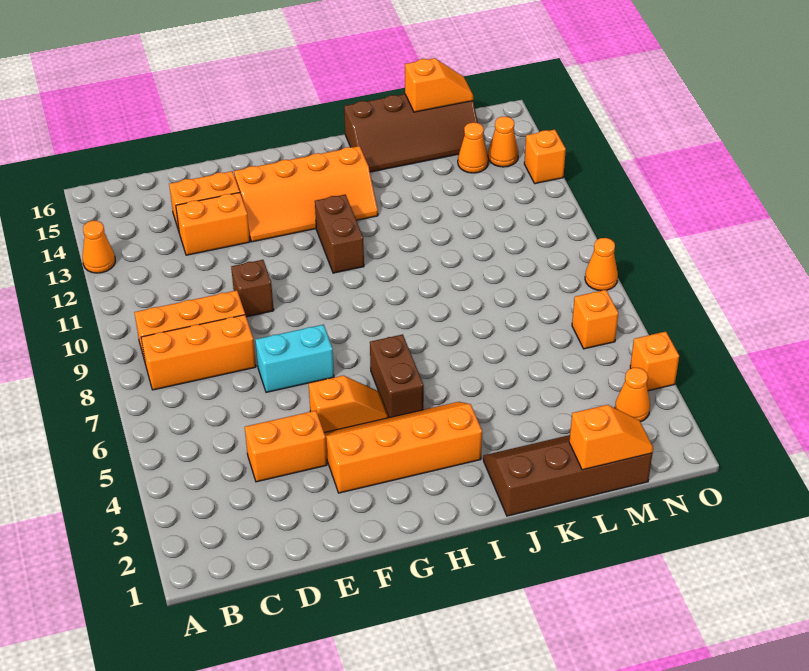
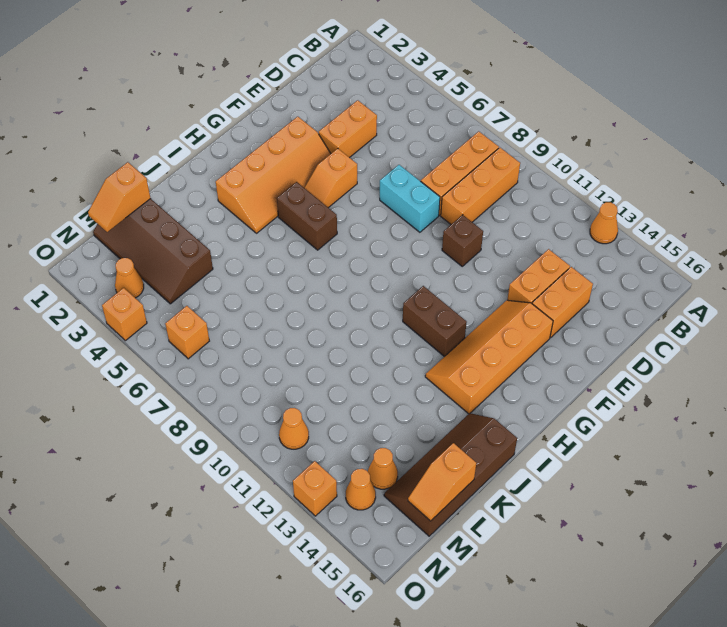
cyan brick E7:F7 level 1 -> cyan brick E7:E8 level 1
brown slope J1:M2 level 1 top 1 -> brown slope L1:M4 level 1 top L
orange cone O8 level 1 -> orange cone N11 level 1

